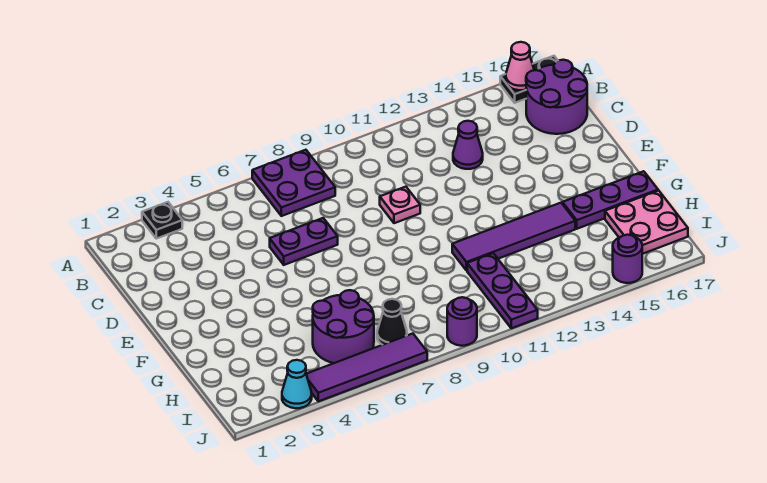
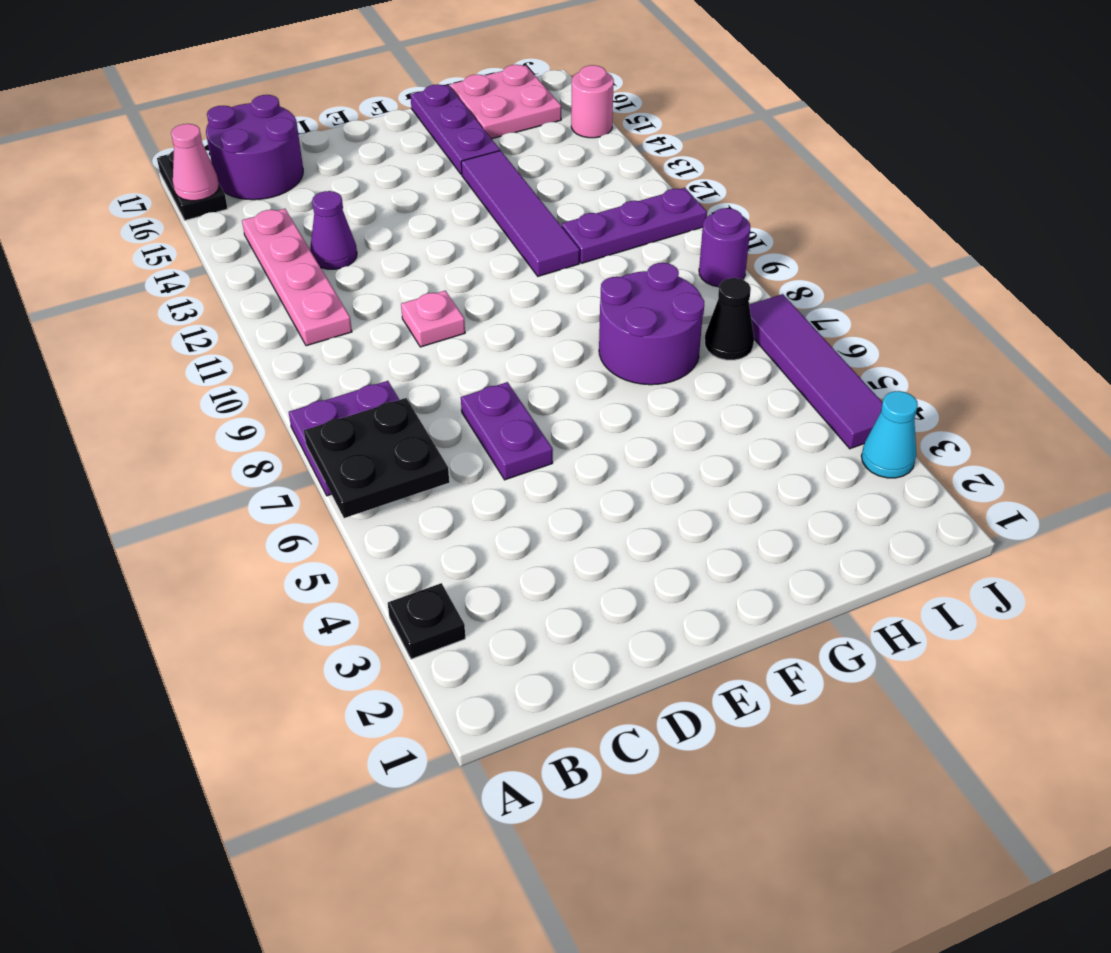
none -> black plate A6:B7 level 2
none -> pink plate B11:B14 level 1
purple round brick H5:I6 level 1 -> purple round brick G7:H8 level 1
purple round brick J15 level 1 -> pink round brick J15 level 1

